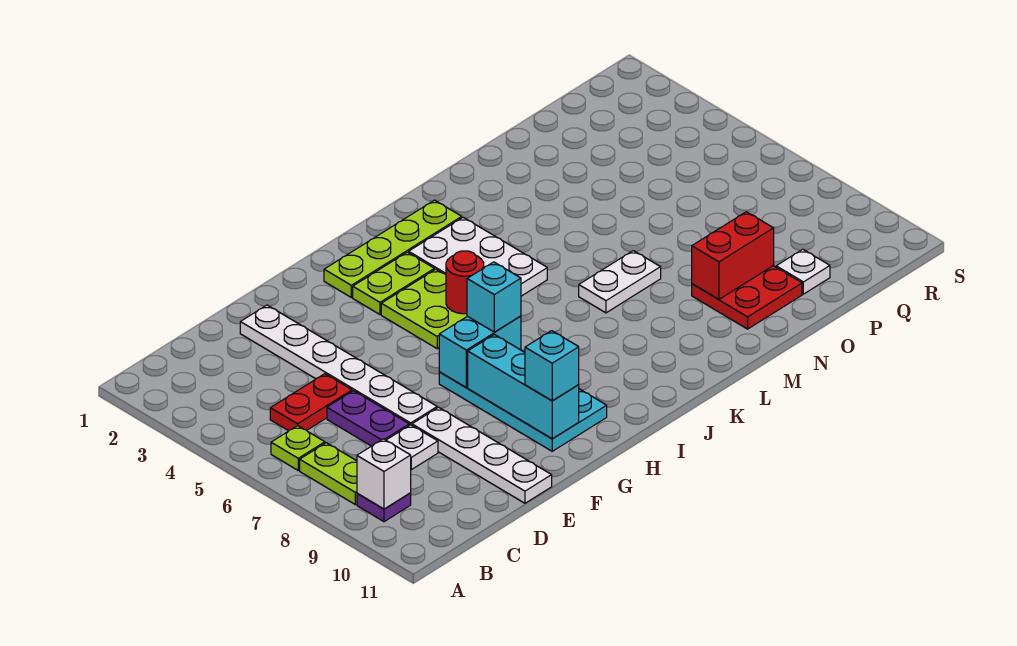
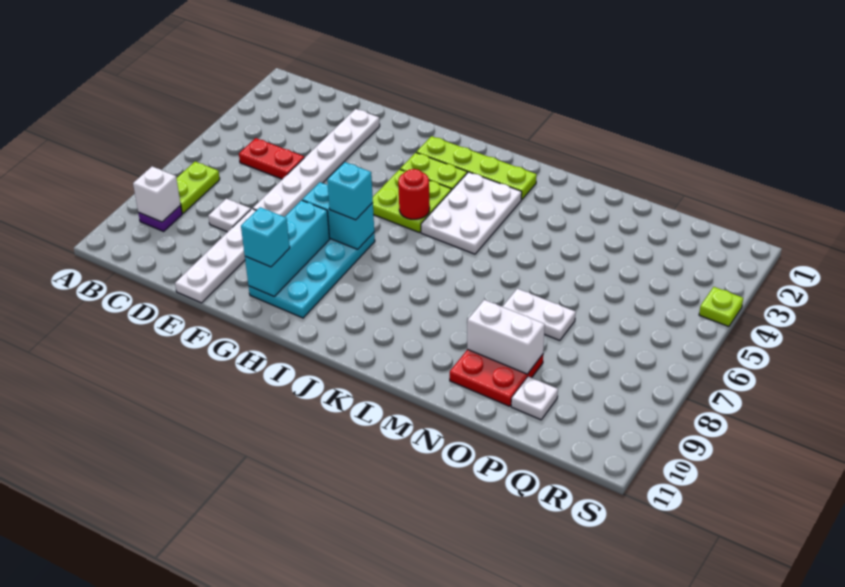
lime plate B6 level 1 -> lime plate S4 level 1
purple plate D6:D7 level 1 -> none
white plate L7:M7 level 1 -> white plate N7:O7 level 1
red brick N9:O9 level 2 -> white brick N9:O9 level 2

